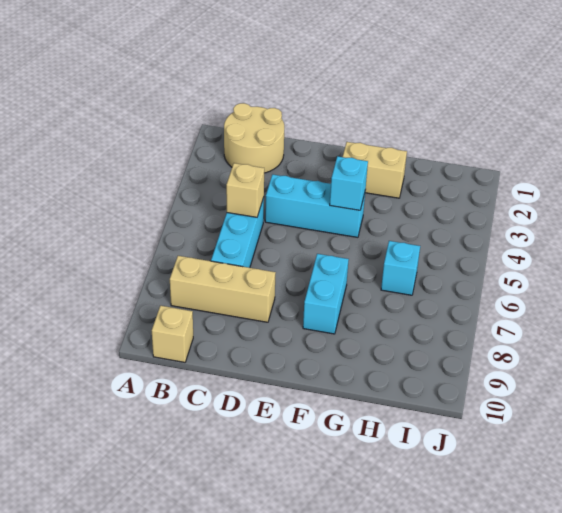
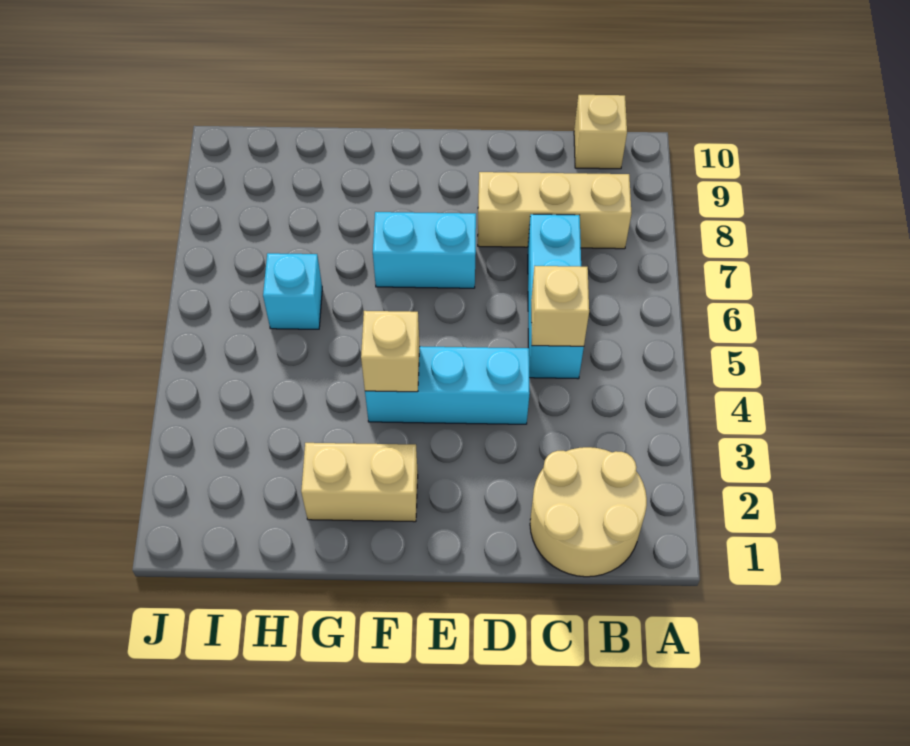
cyan brick F4 level 2 -> tan brick F4 level 2
cyan brick F7:F8 level 1 -> cyan brick E7:F7 level 1

